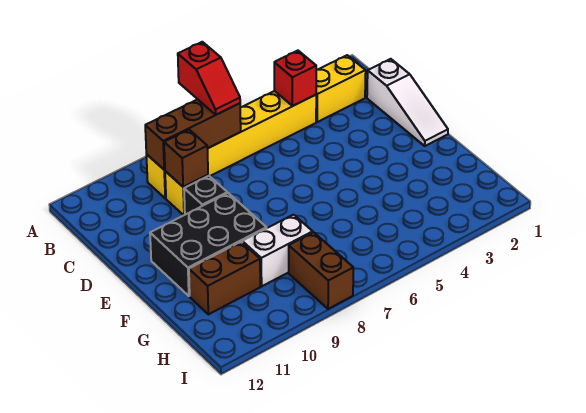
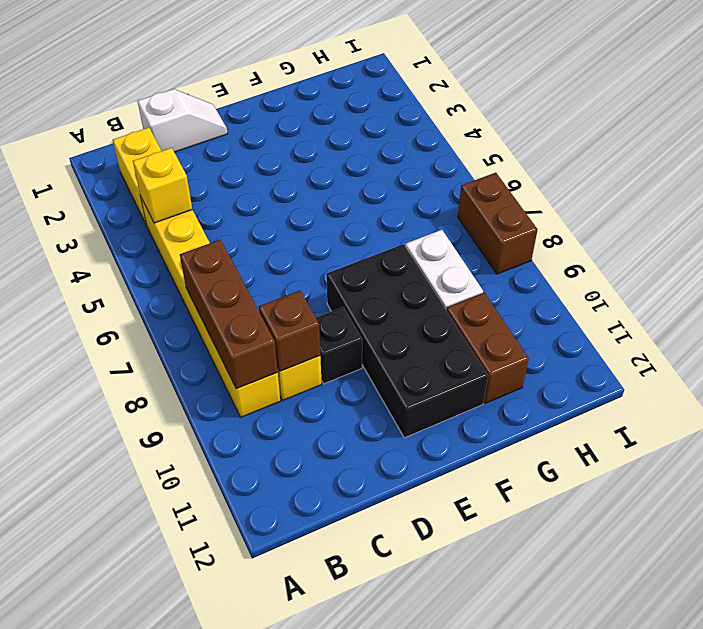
red slope A7:B7 level 3 top A -> none
red brick B4 level 2 -> yellow brick B4 level 2
white slope C1:E1 level 1 top C -> white slope C1:D1 level 1 top C
black brick E9:F11 level 1 -> black brick E8:F11 level 1
brown brick H8:I8 level 1 -> brown brick I7:I8 level 1

